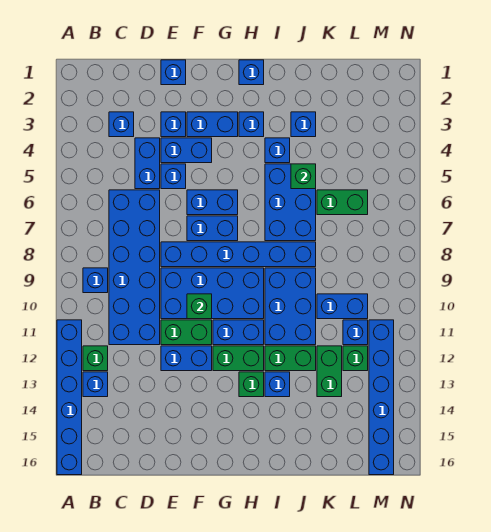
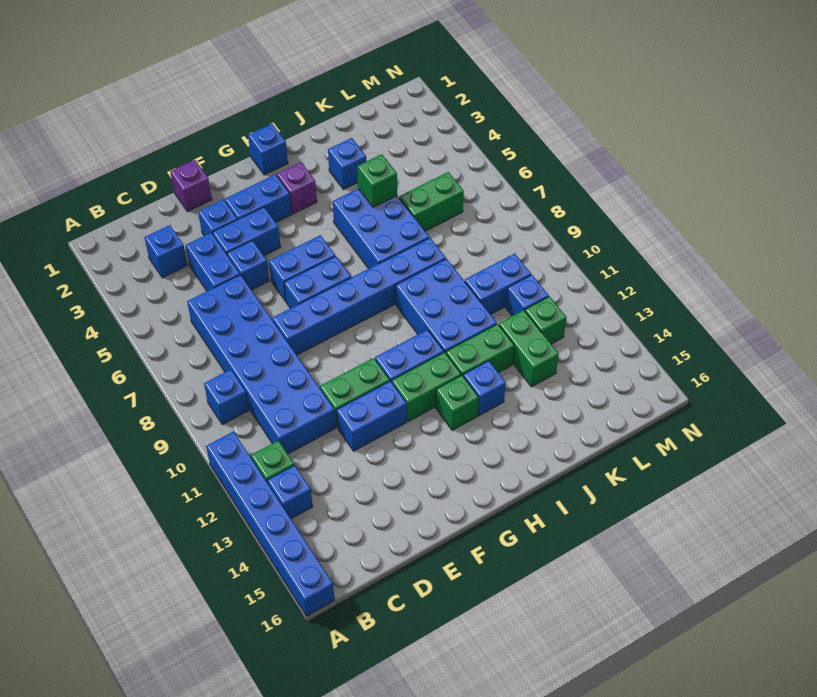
blue brick E1 level 1 -> purple brick E1 level 1
blue brick E9:H10 level 1 -> none
green brick F10 level 2 -> none
blue brick H3 level 1 -> purple brick H3 level 1
blue brick I4 level 1 -> none
blue brick M11:M16 level 1 -> none

